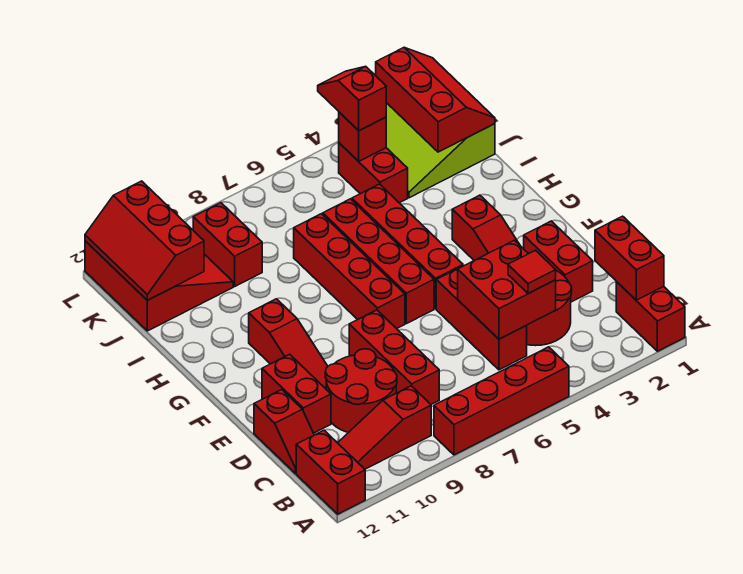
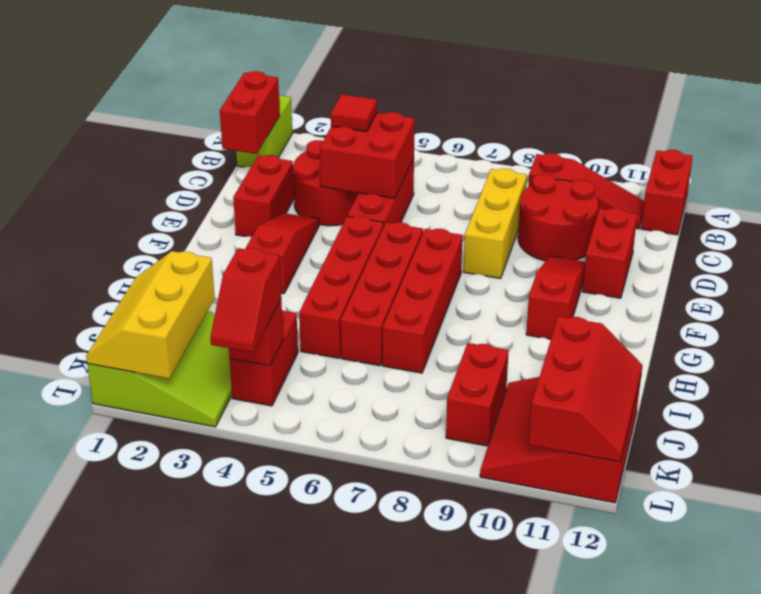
red brick A1:B1 level 1 -> lime brick A1:B1 level 1
red brick A5:A8 level 1 -> none
red brick C8:E8 level 1 -> yellow brick C8:E8 level 1
red slope C12:D12 level 1 top D -> none
red slope J1:L2 level 2 top 2 -> yellow slope J1:L2 level 2 top 2

